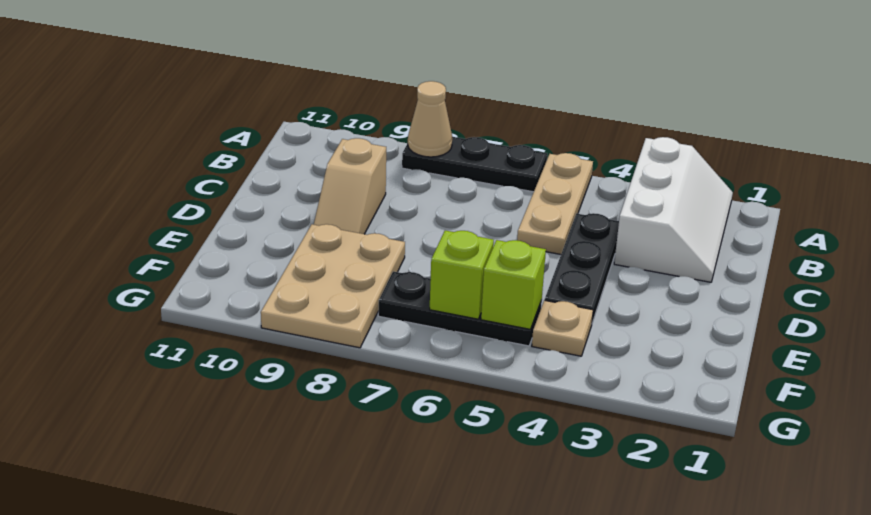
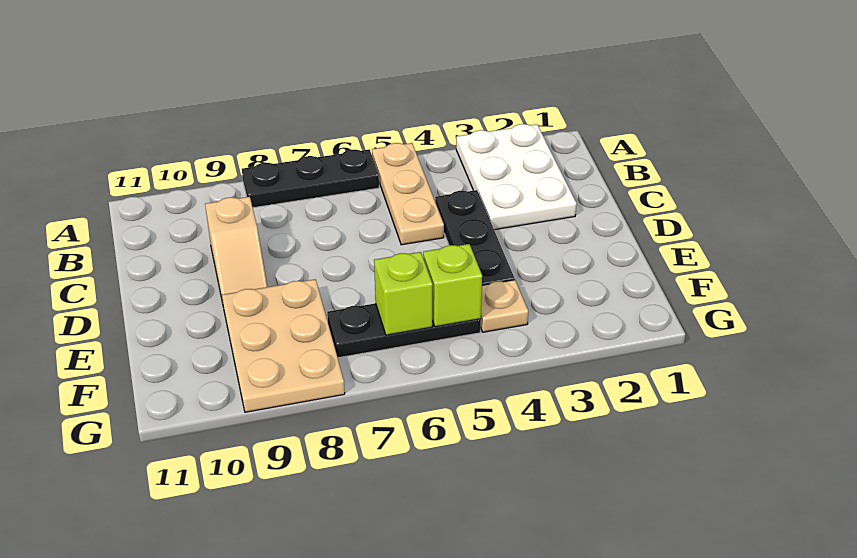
white slope A2:C3 level 1 top 3 -> white plate A2:C3 level 1
tan cone A8 level 2 -> none

